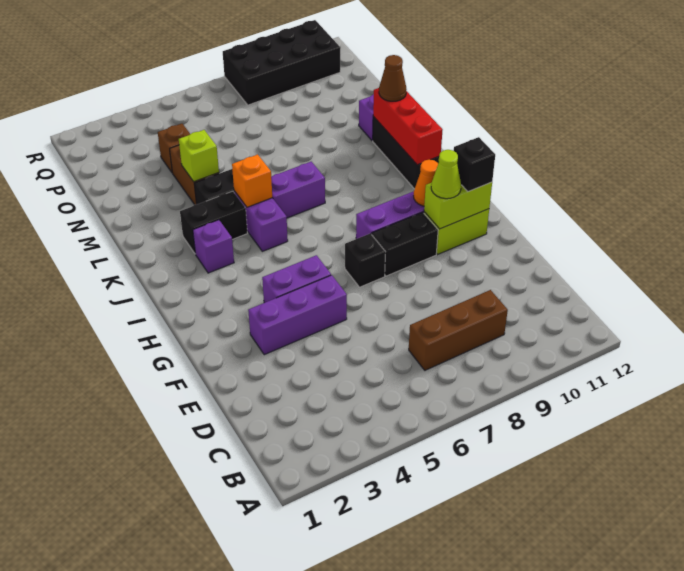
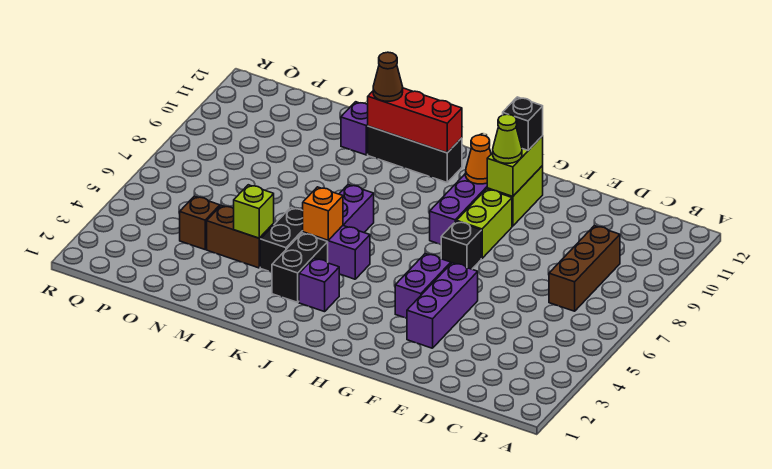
black brick G8:G9 level 1 -> lime brick G8:G9 level 1
black brick Q8:R11 level 1 -> none

